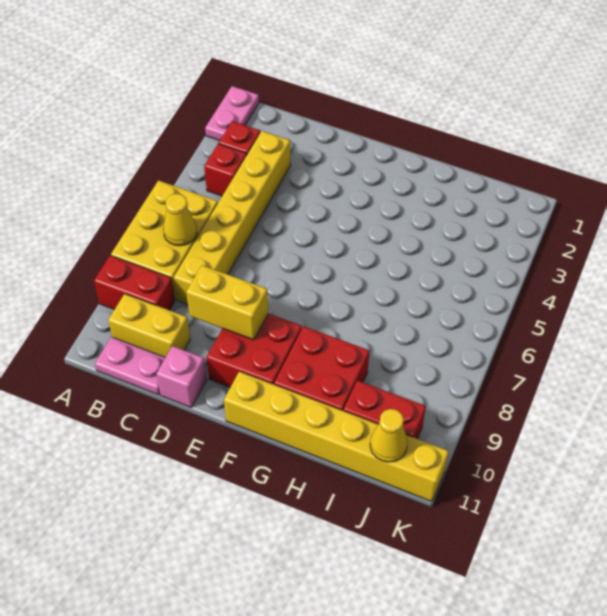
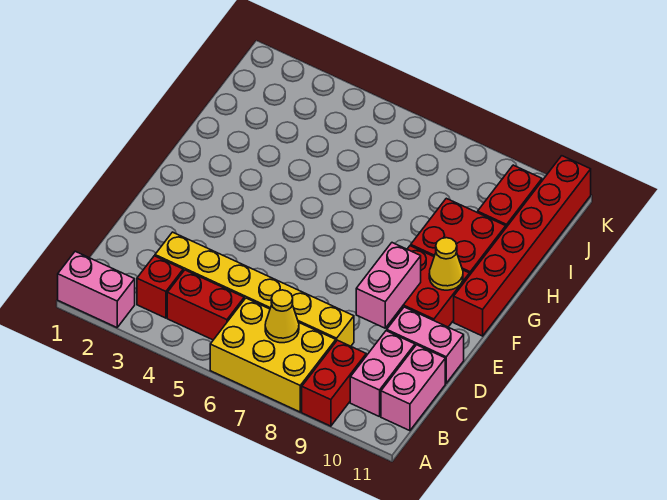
pink plate A1:A2 level 1 -> pink brick A1:A2 level 1
red brick B4 level 1 -> red brick B4:B5 level 1
yellow brick B10:C10 level 1 -> pink brick B10:C10 level 1
pink plate B11:C11 level 1 -> pink brick B11:C11 level 1
yellow brick D9:E9 level 2 -> pink brick D9:E9 level 2
pink brick D11 level 1 -> pink brick D10:D11 level 1
yellow brick F11:K11 level 1 -> red brick F11:K11 level 1
yellow cone J11 level 2 -> yellow cone F10 level 2

